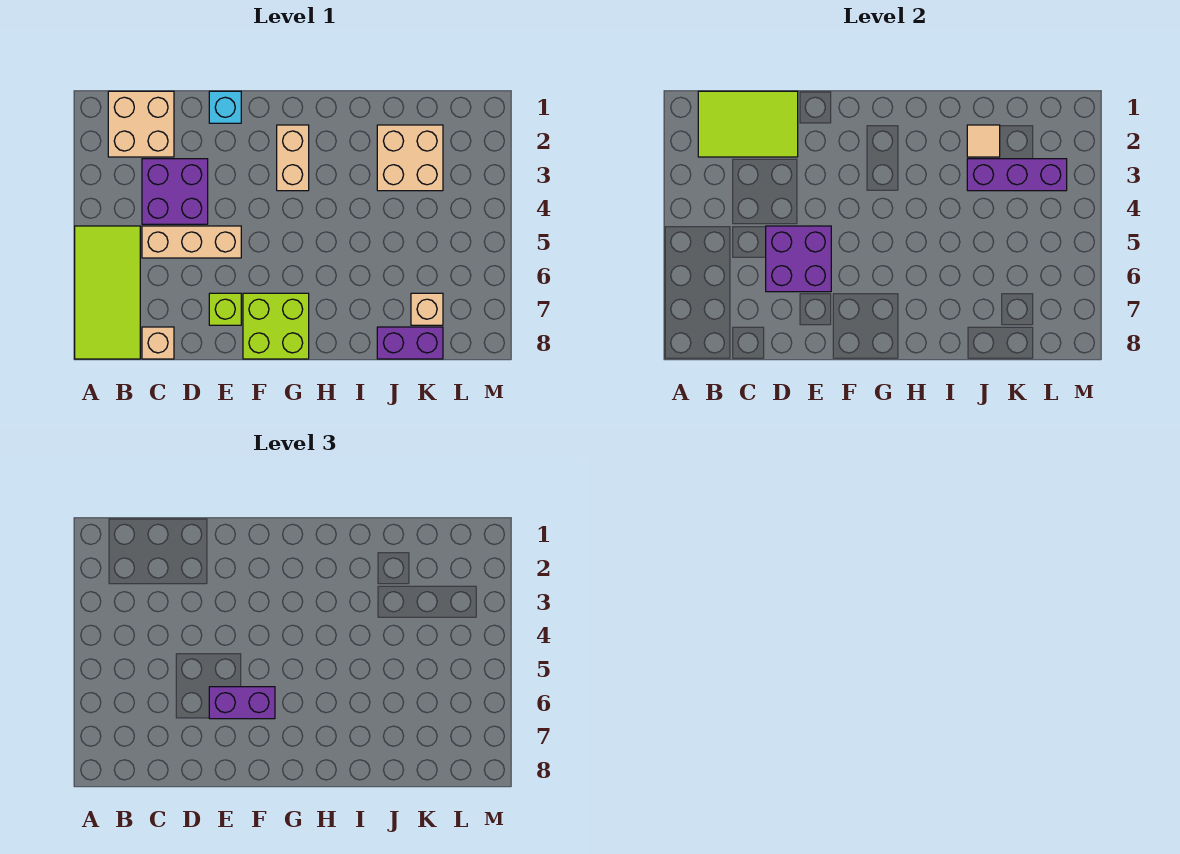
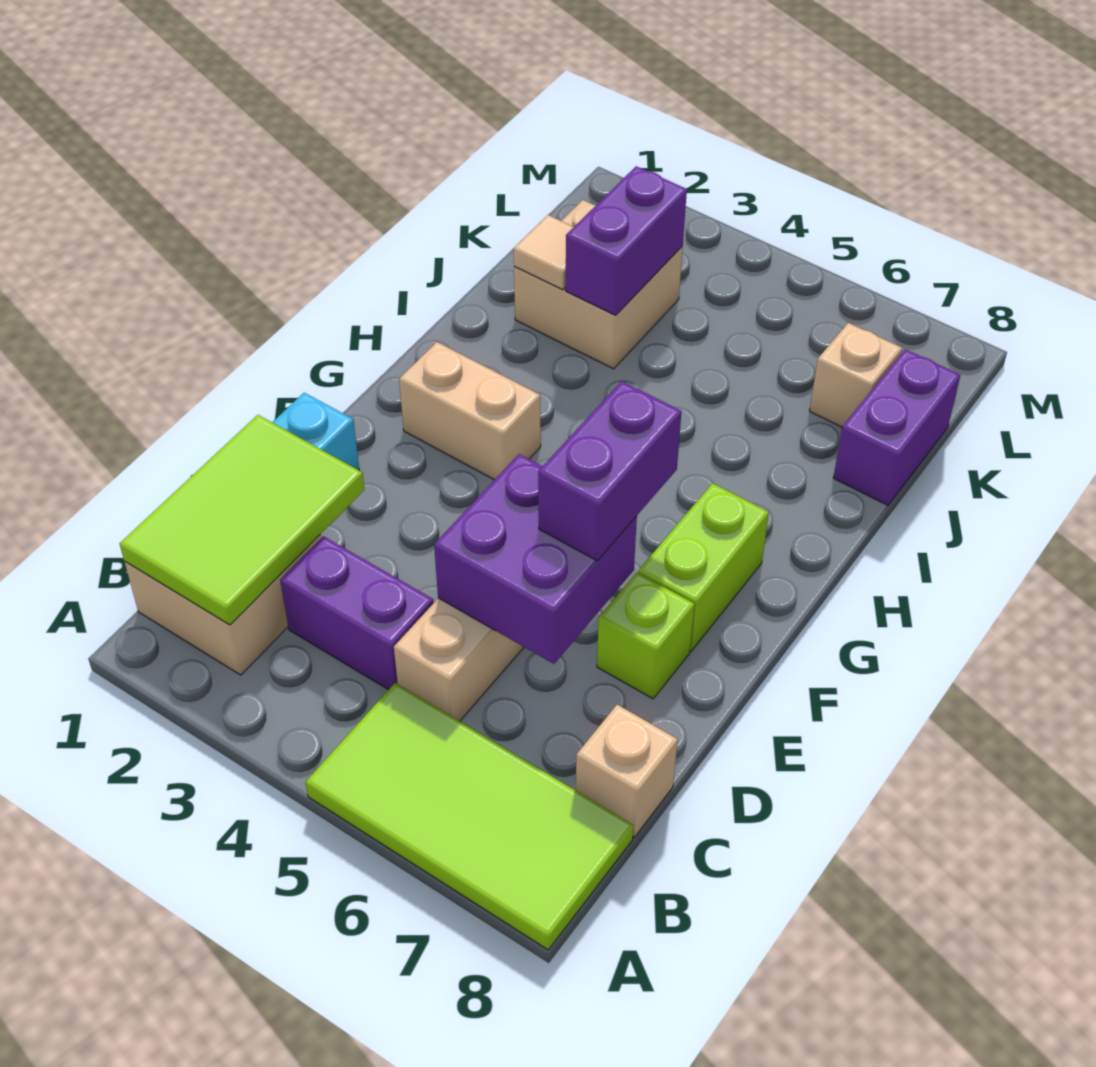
purple brick C3:D4 level 1 -> purple brick C3:C4 level 1
lime brick F7:G8 level 1 -> lime brick F7:G7 level 1
purple brick J3:L3 level 2 -> purple brick J3:K3 level 2

